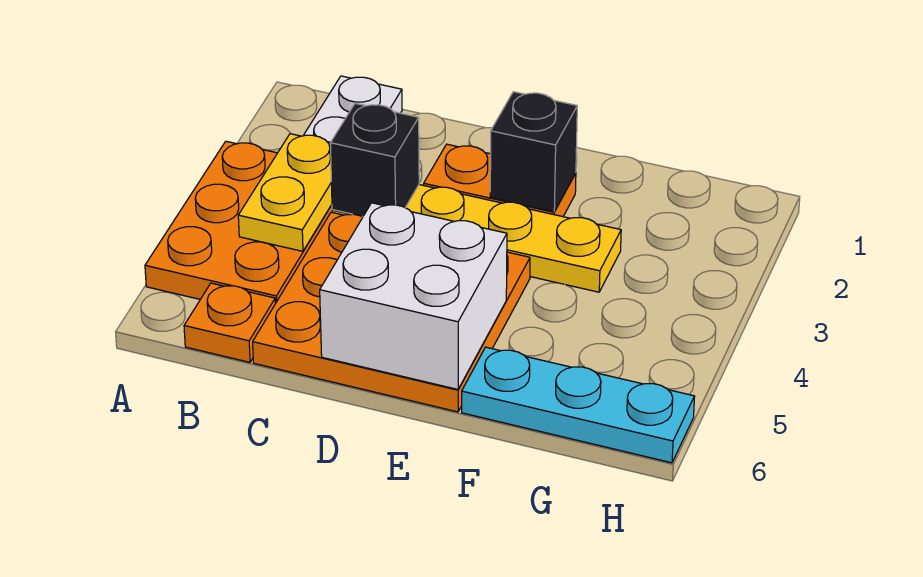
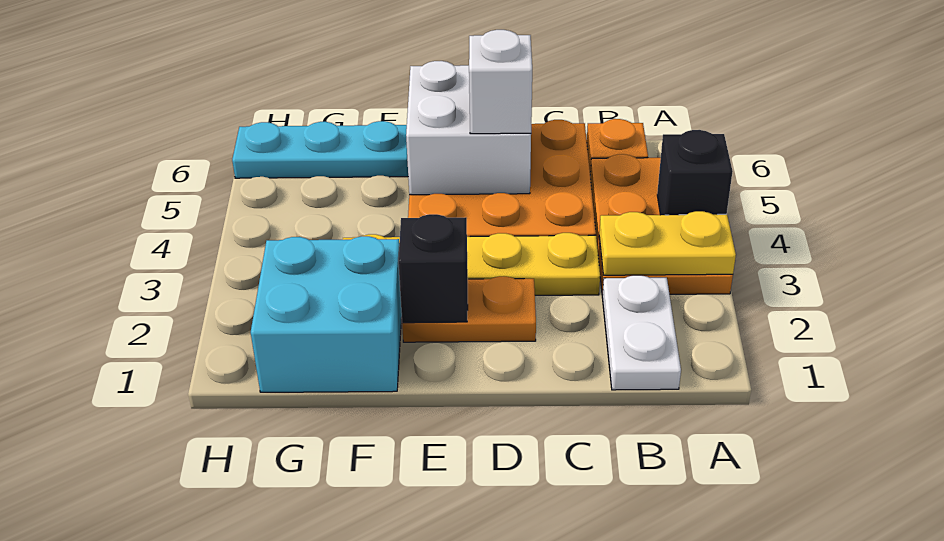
yellow plate B3:B4 level 2 -> yellow plate A3:B3 level 2
black brick C3 level 2 -> black brick A4 level 2
none -> white brick D5 level 3
none -> cyan brick F1:G2 level 1

